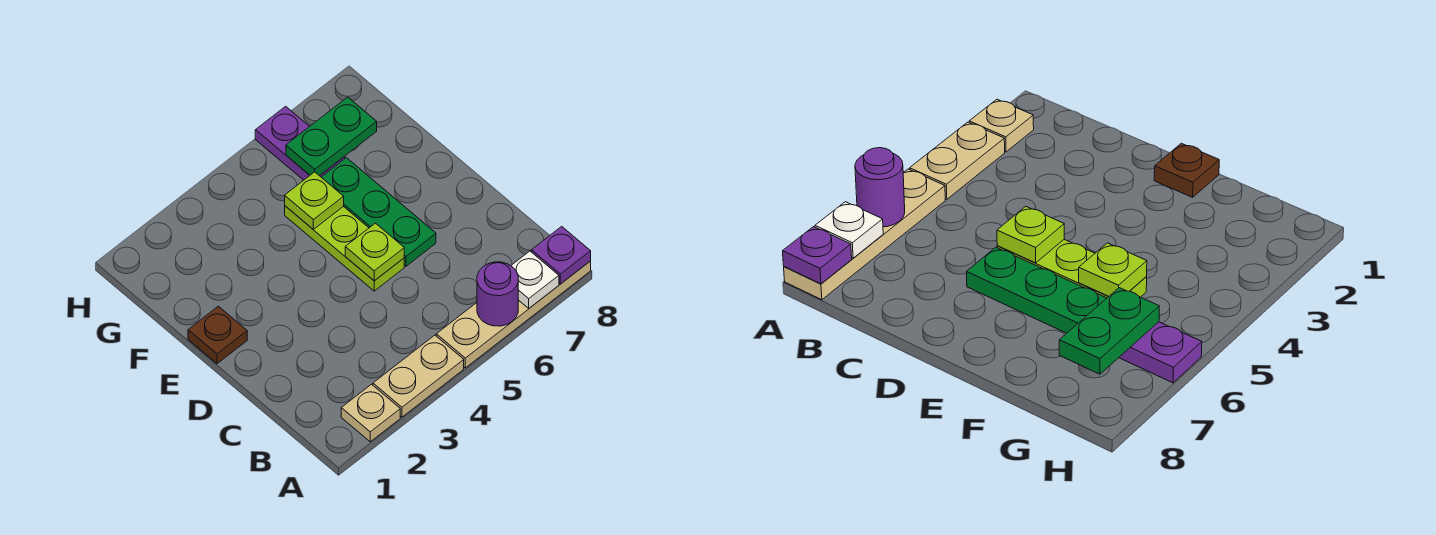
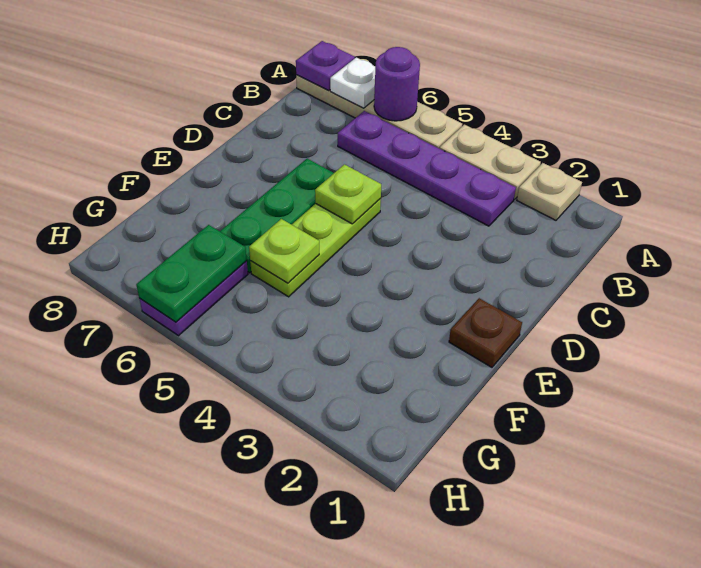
none -> purple plate B3:B6 level 1
green plate G6:G7 level 2 -> green plate G6:H6 level 2

